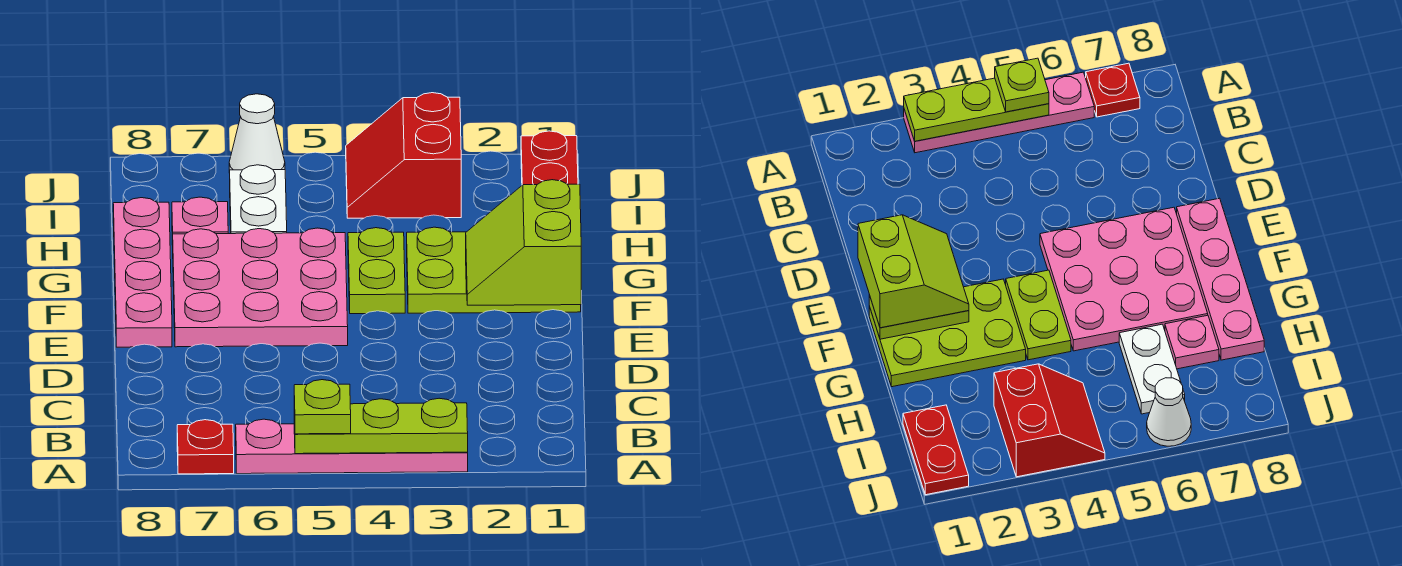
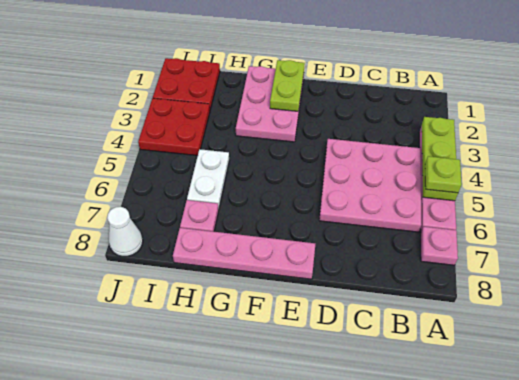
red plate A7 level 1 -> pink plate A7 level 1
lime slope E1:F2 level 3 top 1 -> none
pink plate E5:G7 level 1 -> pink plate B4:D6 level 1
lime plate F1:G3 level 1 -> pink plate F1:G3 level 1
lime plate F4:G4 level 1 -> none
white plate H6:I6 level 1 -> white plate H5:H6 level 1
red plate I1:J1 level 1 -> red plate I1:J2 level 1
red slope I3:J4 level 1 top 3 -> red plate I3:J4 level 1
white cone J6 level 1 -> white cone J8 level 1

